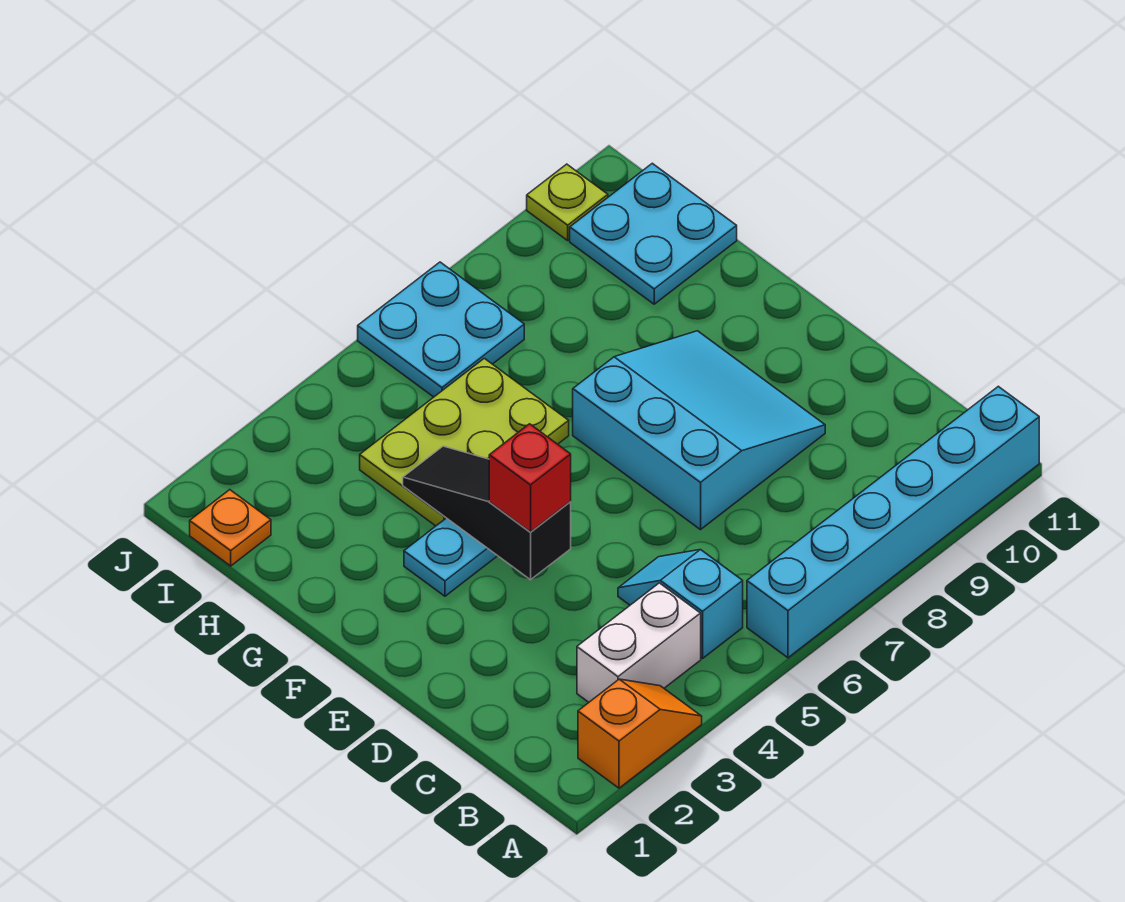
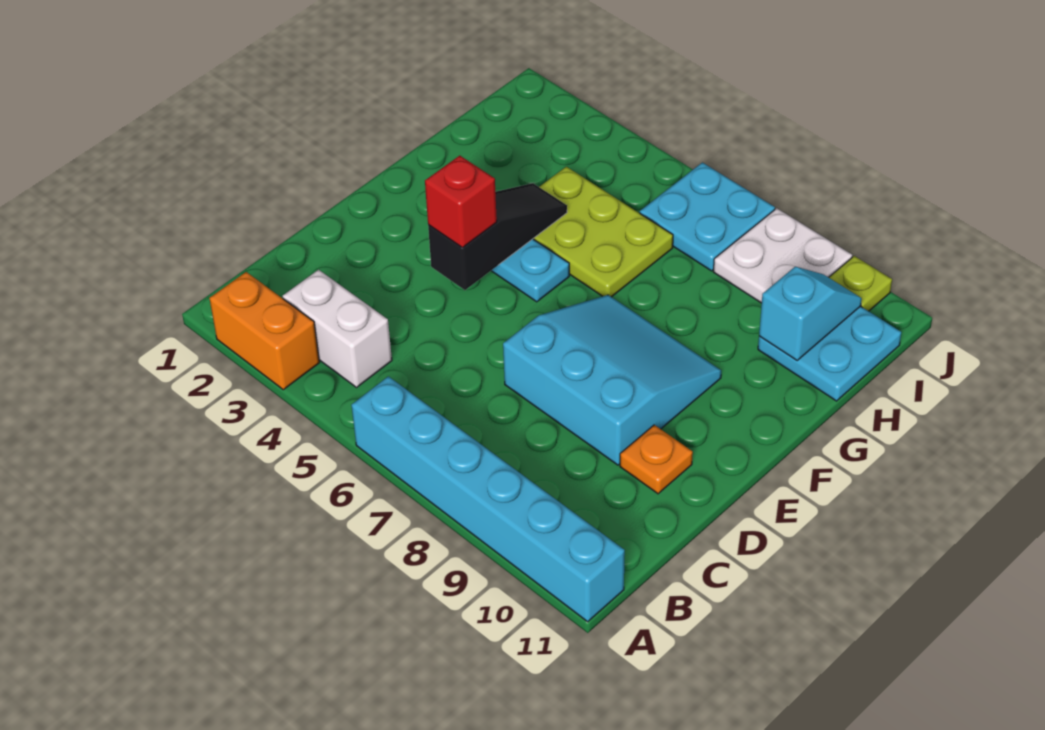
orange slope A2:A3 level 1 top 2 -> orange brick A2:A3 level 1
cyan slope B5:C5 level 1 top B -> cyan slope H10:I10 level 2 top H
cyan slope D7:F9 level 1 top 7 -> cyan slope D7:F9 level 1 top D
orange plate I1 level 1 -> orange plate D10 level 1
none -> white plate I8:J9 level 1

